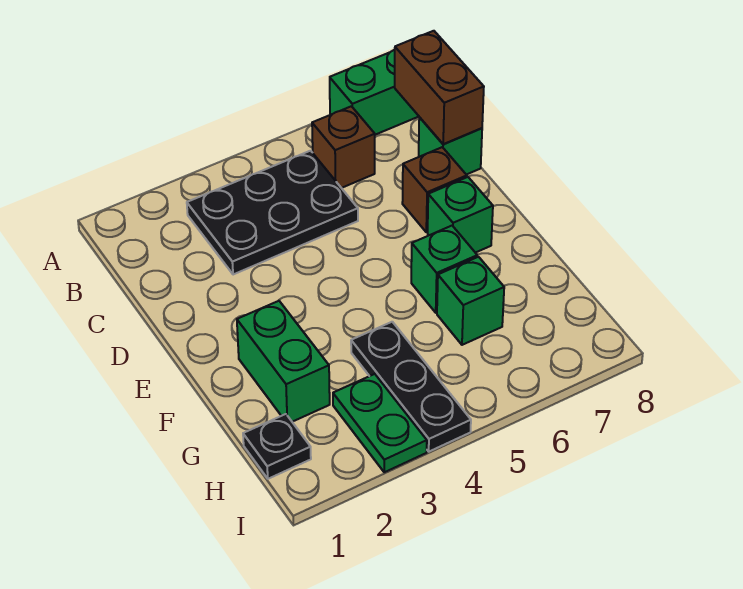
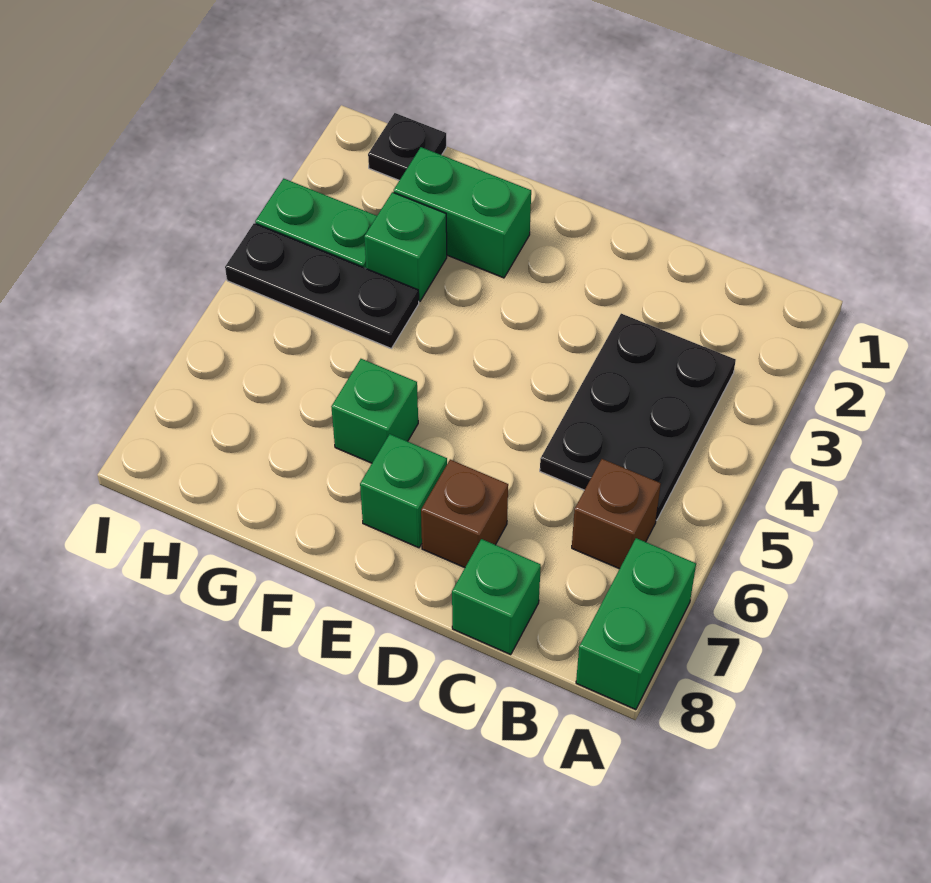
brown brick B8:C8 level 2 -> none
green brick G6 level 1 -> green brick G3 level 1

